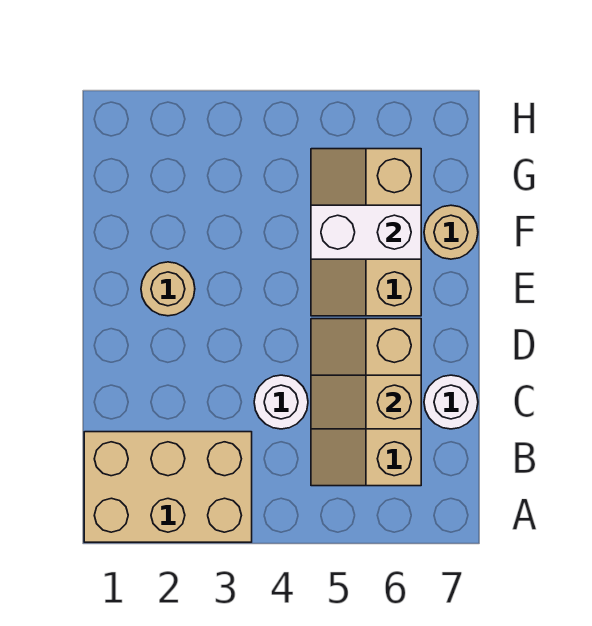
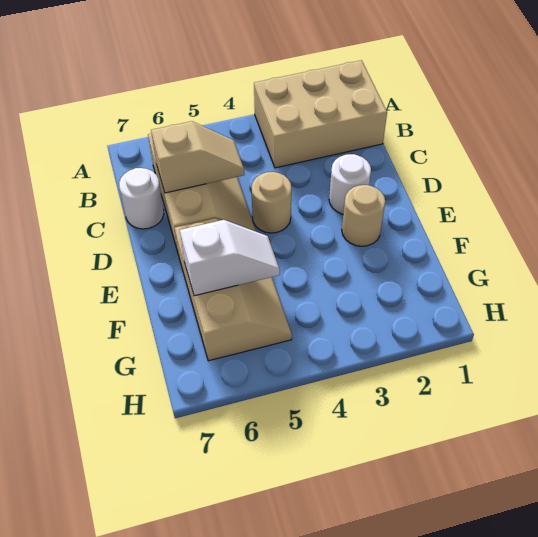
white round brick C4 level 1 -> white round brick D2 level 1
white brick F5:F6 level 2 -> white slope F5:F6 level 2 top 6
tan round brick F7 level 1 -> tan round brick D4 level 1

